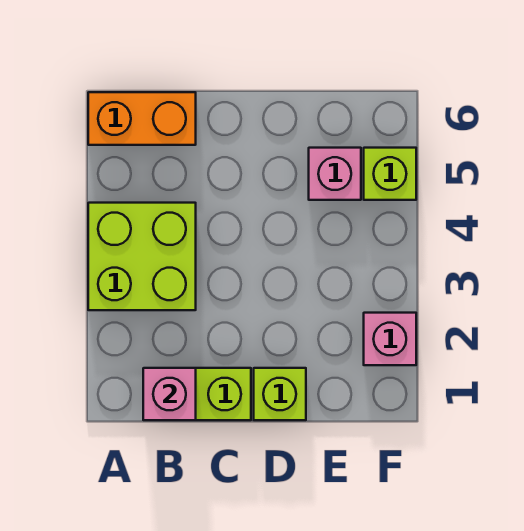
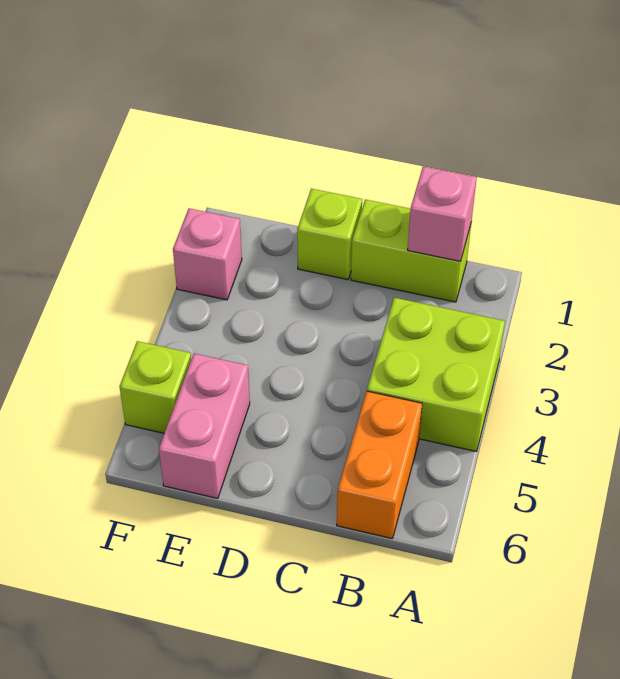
orange brick A6:B6 level 1 -> orange brick B5:B6 level 1
pink brick E5 level 1 -> pink brick E5:E6 level 1

